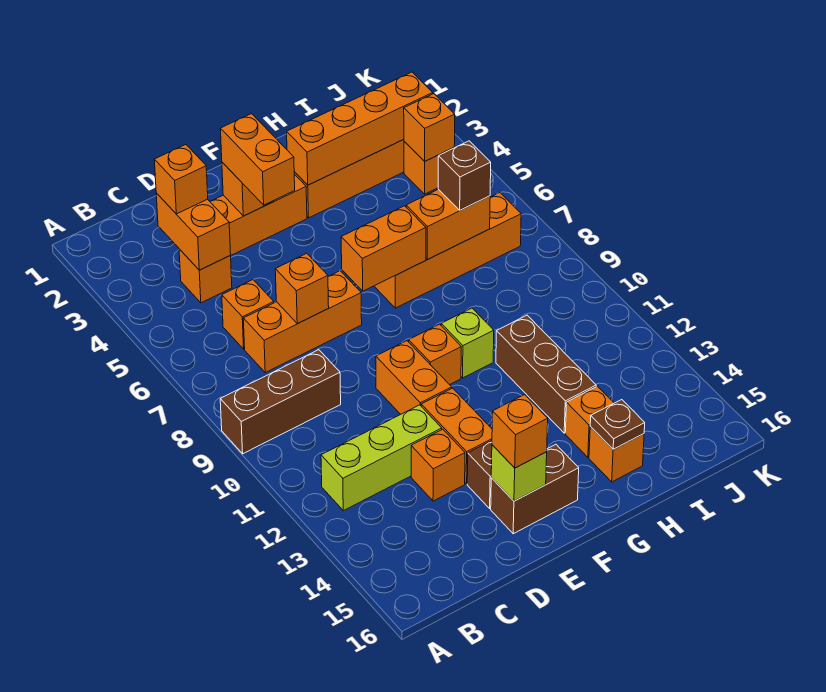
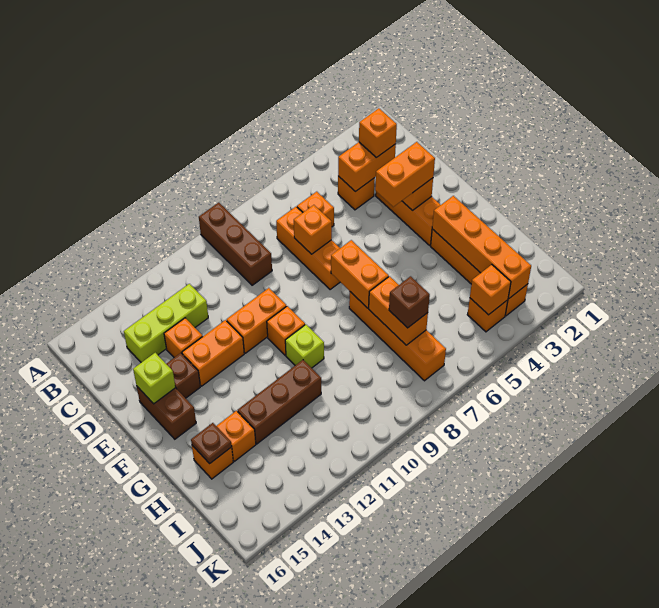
lime brick B12:D12 level 1 -> lime brick C12:C14 level 1
orange brick E15 level 3 -> none

